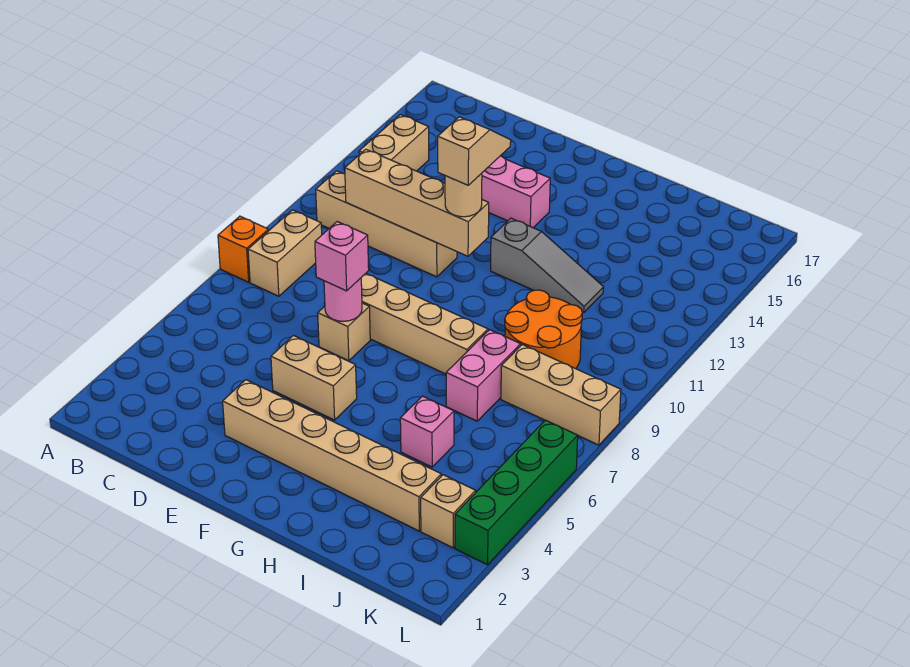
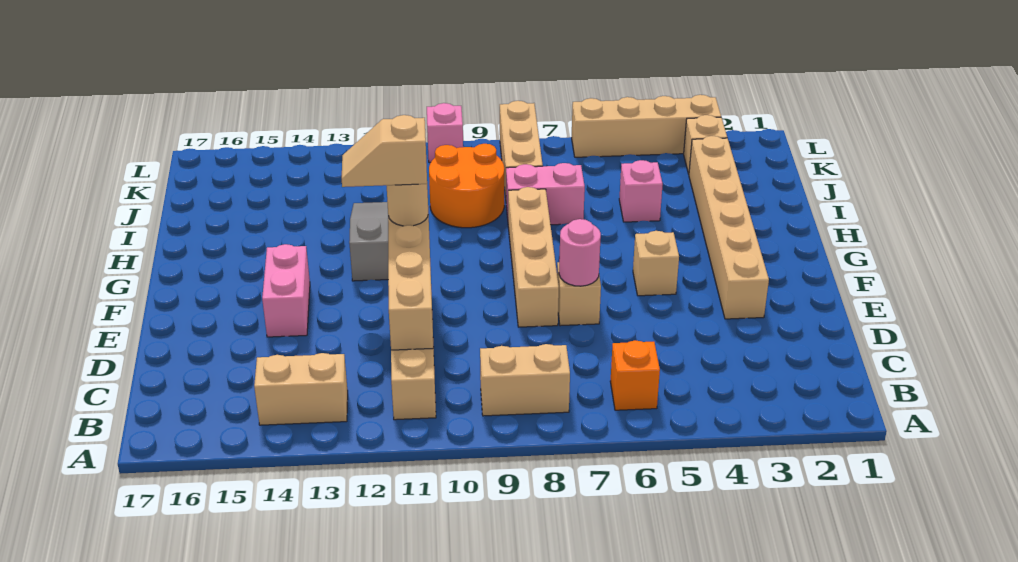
orange brick A8 level 1 -> orange brick B6 level 1
tan brick E5:F5 level 1 -> tan brick F5 level 1
pink brick E7 level 3 -> pink brick L10 level 1
green brick L3:L6 level 1 -> tan brick L3:L6 level 1

